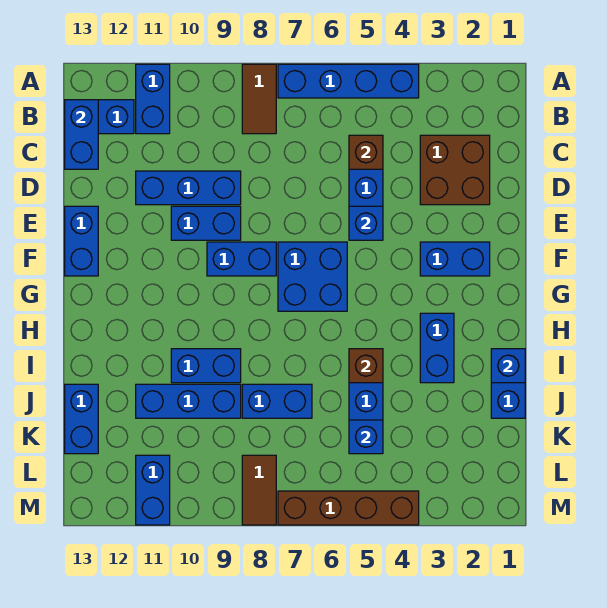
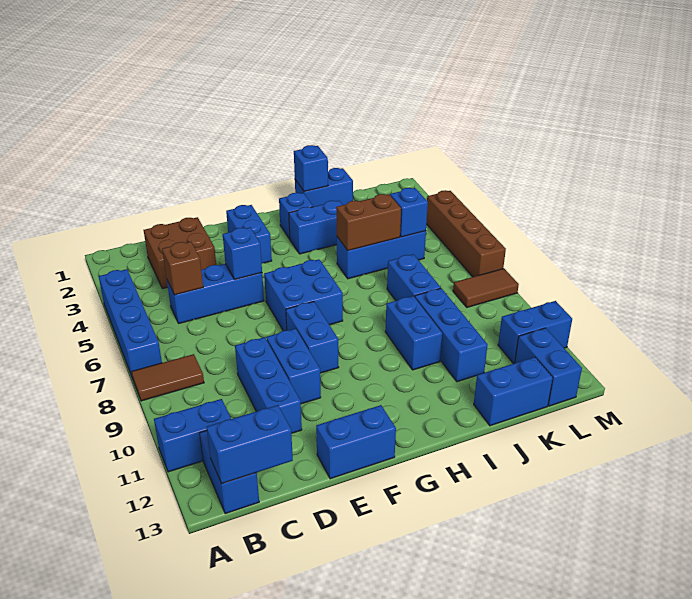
none -> blue brick H2 level 1
brown brick I5 level 2 -> brown brick I5:J5 level 2
none -> blue brick L12:L13 level 1

